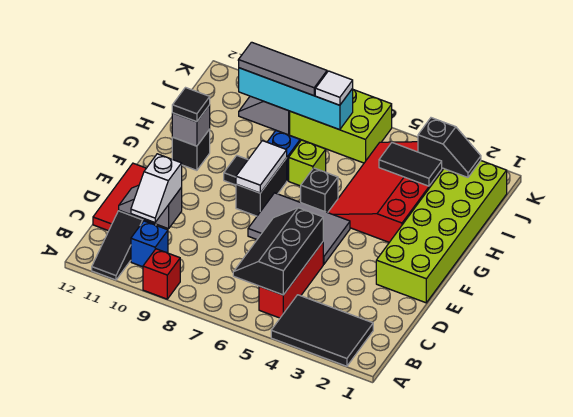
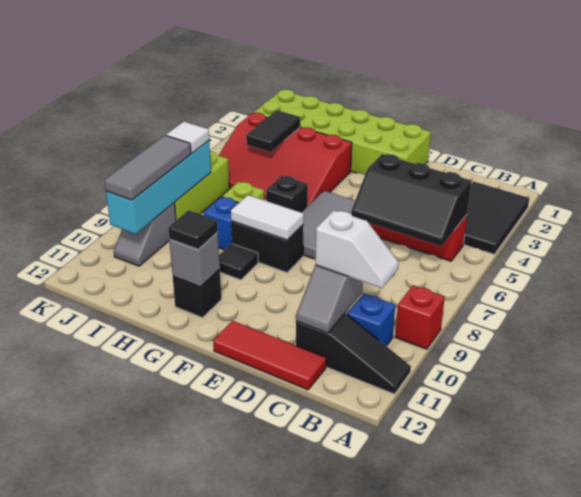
black slope J2:J3 level 2 top 3 -> none

